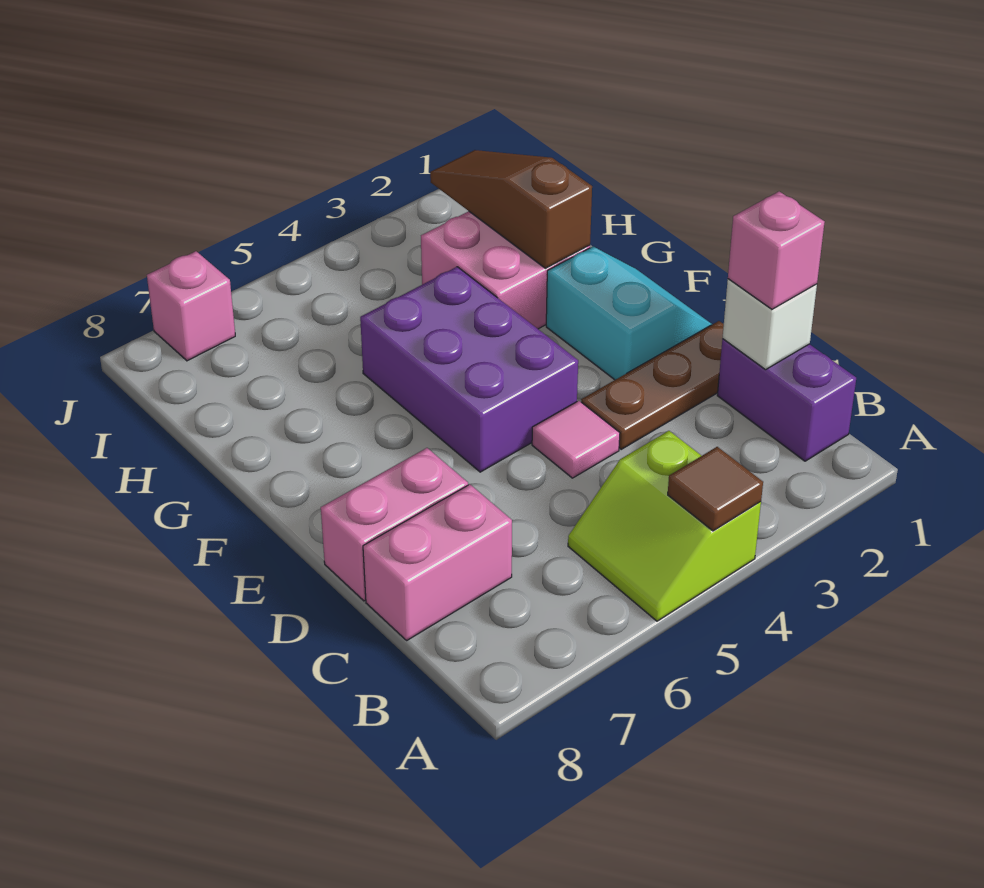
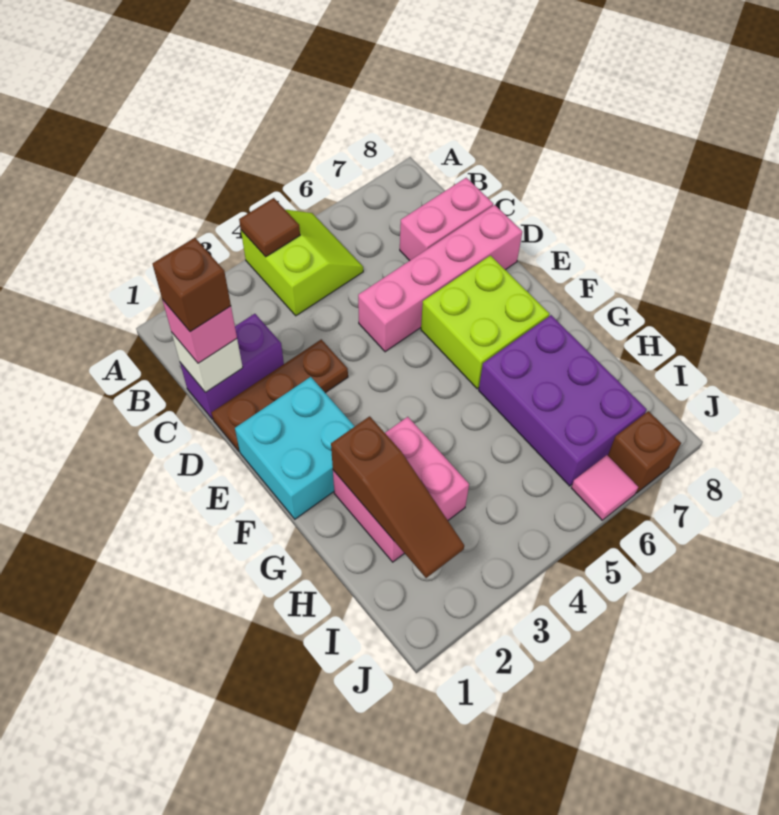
purple brick B1:C1 level 1 -> purple brick C1:C2 level 1
none -> brown brick C1 level 4
pink tile D4 level 1 -> pink tile J6 level 1
pink brick D7:D8 level 1 -> pink brick D5:D8 level 1
cyan slope E1:F2 level 1 top 2 -> cyan brick E1:F2 level 1
purple brick E4:G5 level 1 -> purple brick G6:I7 level 1
none -> lime brick E6:F7 level 1
pink brick J7 level 1 -> brown brick J7 level 1

